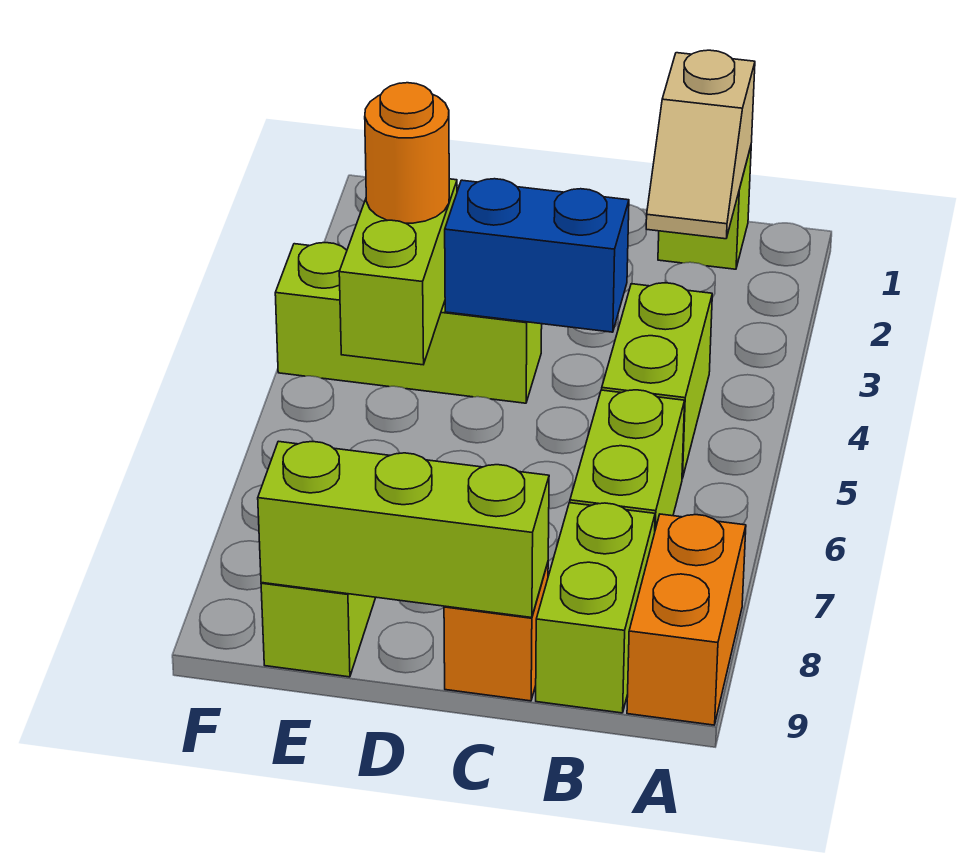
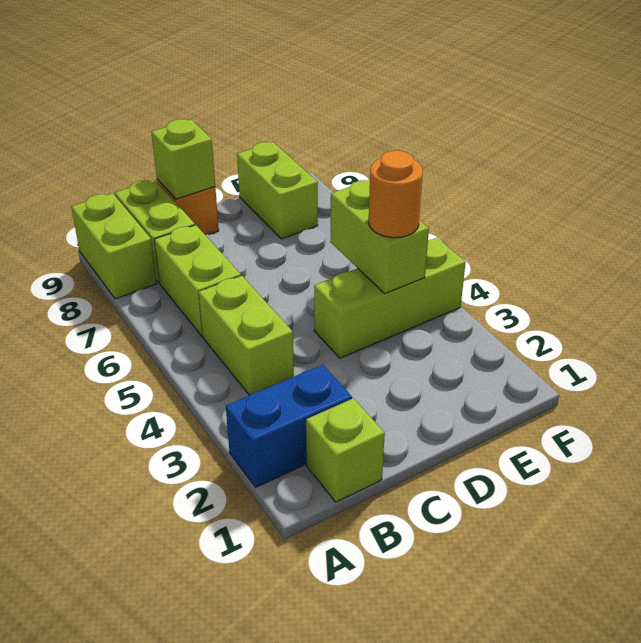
orange brick A8:A9 level 1 -> lime brick A8:A9 level 1
tan slope B1:B2 level 2 top 1 -> none
blue brick C4:D4 level 2 -> blue brick A2:B2 level 1
lime brick C9:E9 level 2 -> lime brick C9 level 2

